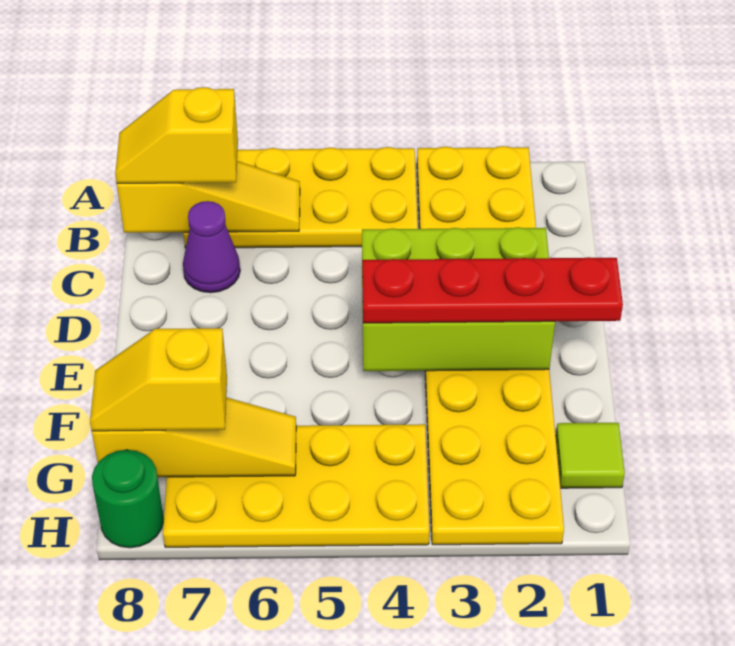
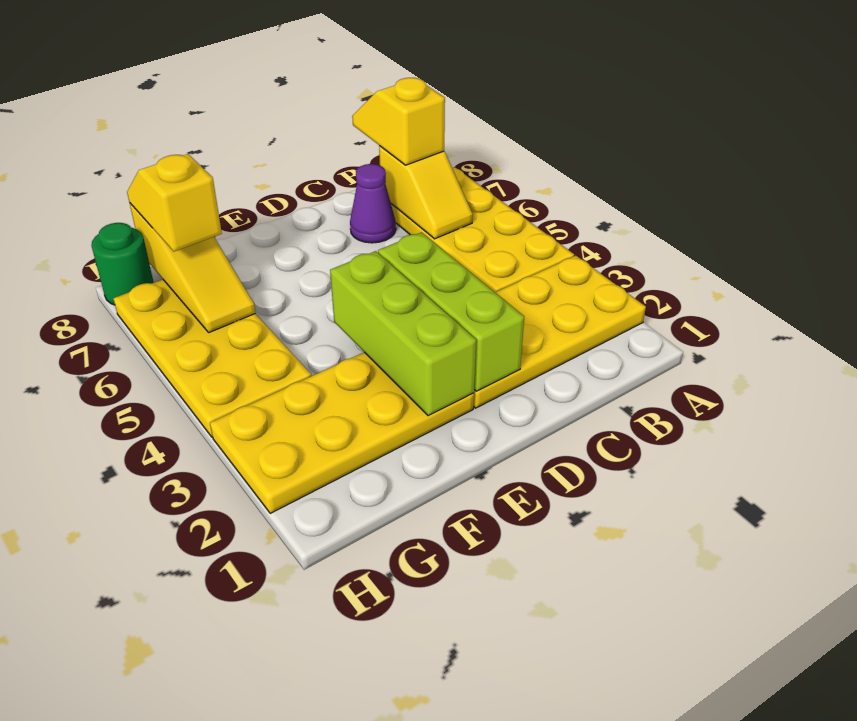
yellow slope B6:B8 level 2 top 8 -> yellow slope B6:B7 level 2 top 7
red plate E1:E4 level 3 -> none
lime tile G1 level 1 -> none

